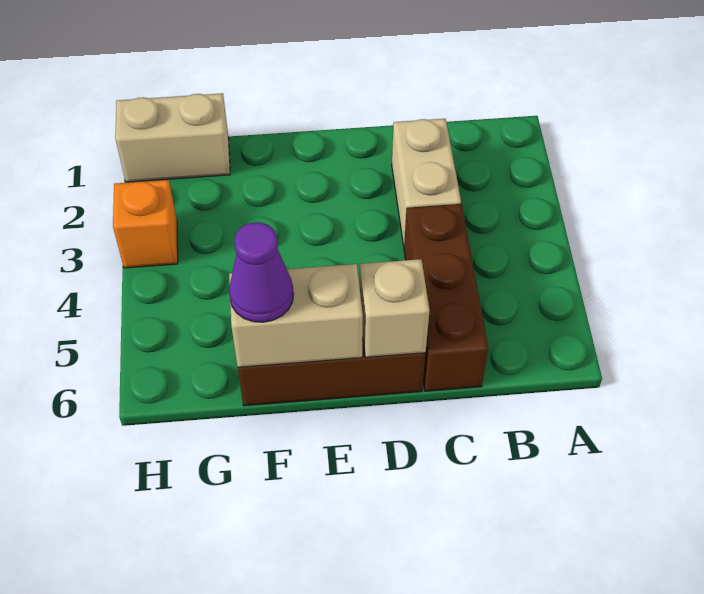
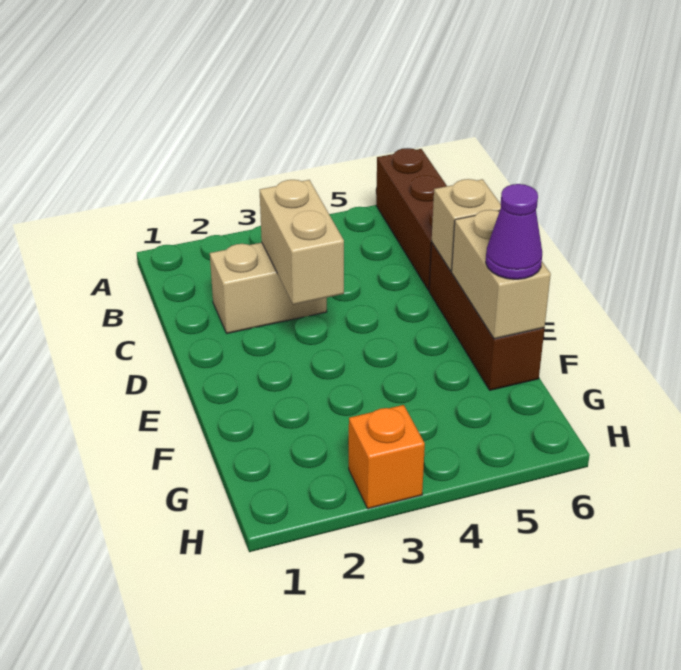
brown brick C4:C6 level 1 -> brown brick A6:C6 level 1
tan brick G1:H1 level 1 -> tan brick C3:D3 level 2

